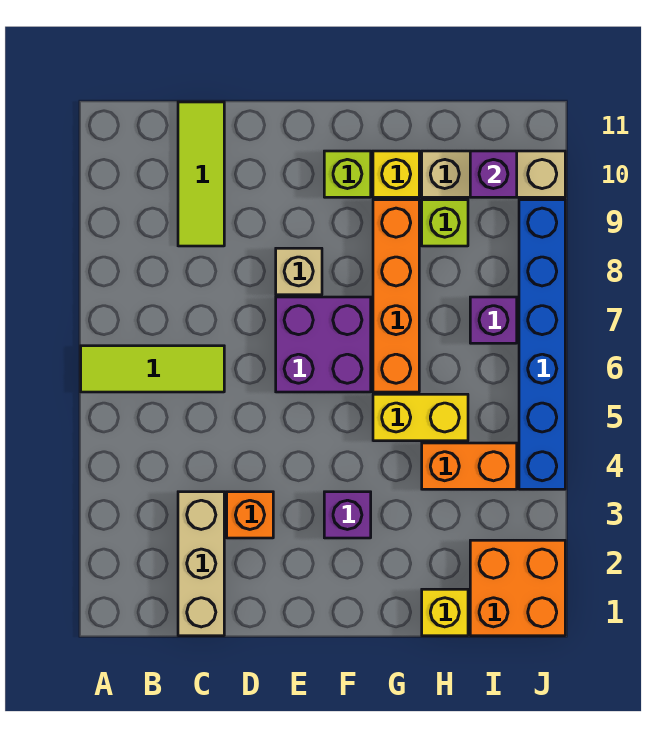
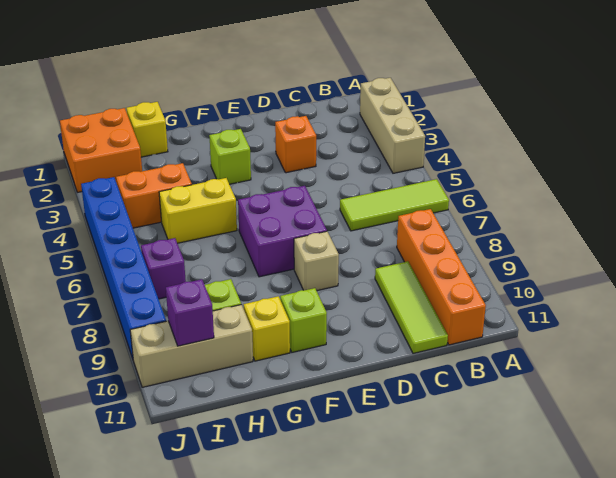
tan brick C1:C3 level 1 -> tan brick A2:A4 level 1
purple brick F3 level 1 -> lime brick F3 level 1
orange brick G6:G9 level 1 -> orange brick B8:B11 level 1

